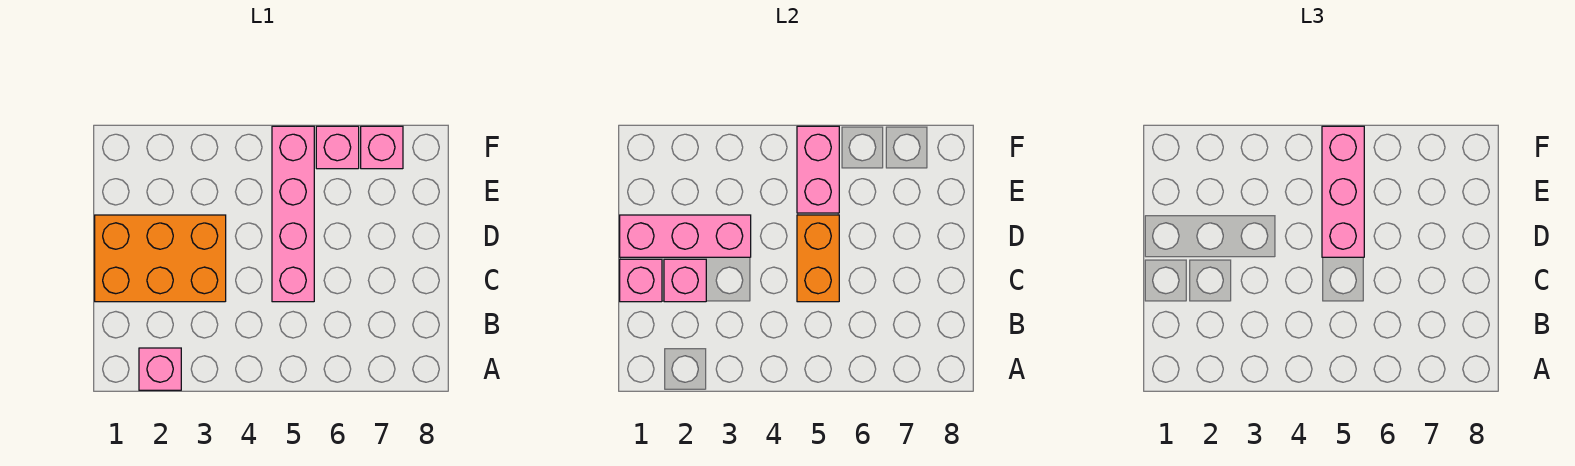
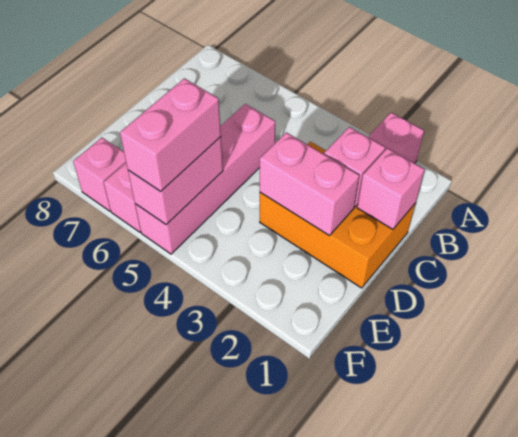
orange brick C5:D5 level 2 -> none
pink brick D1:D3 level 2 -> pink brick D2:D3 level 2
pink brick D5:F5 level 3 -> pink brick E5:F5 level 3

